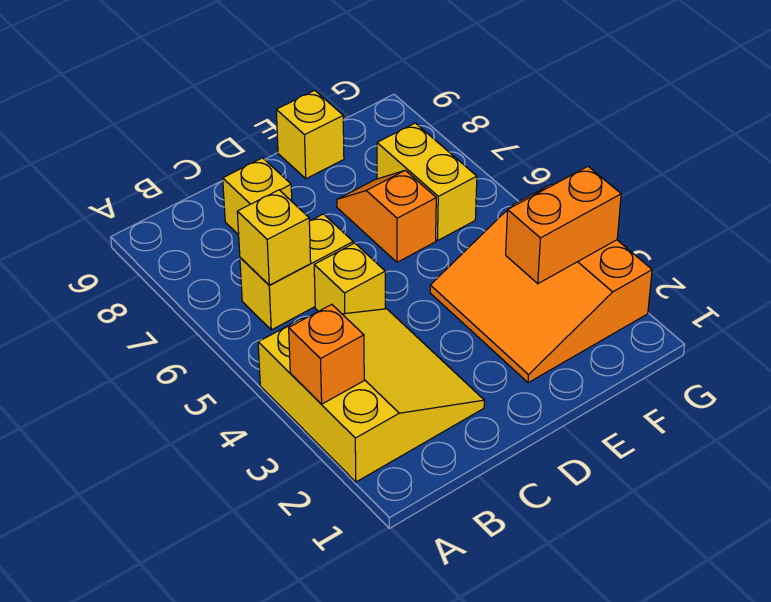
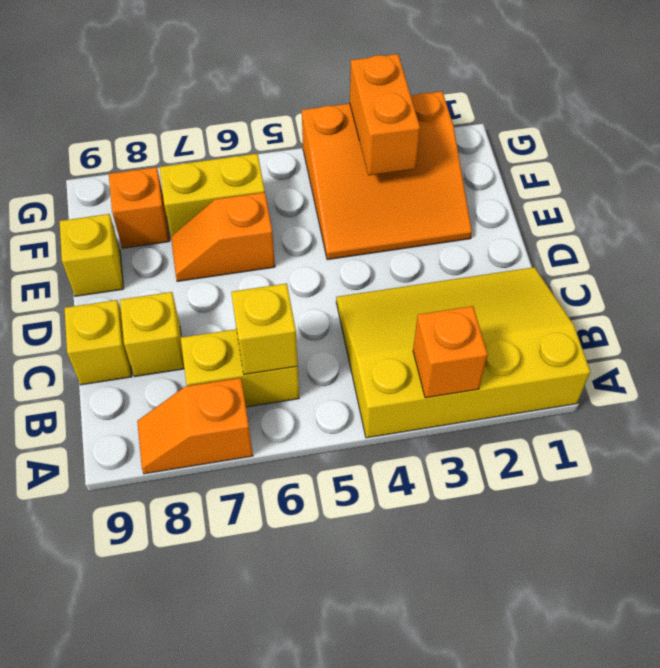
yellow slope A2:C4 level 1 top A -> yellow slope A1:C4 level 1 top A
none -> orange slope A7:A8 level 1 top 7
yellow brick B6:C6 level 1 -> yellow brick B6:B7 level 1
yellow brick C5 level 1 -> yellow brick C9 level 1
none -> orange brick F8 level 1

